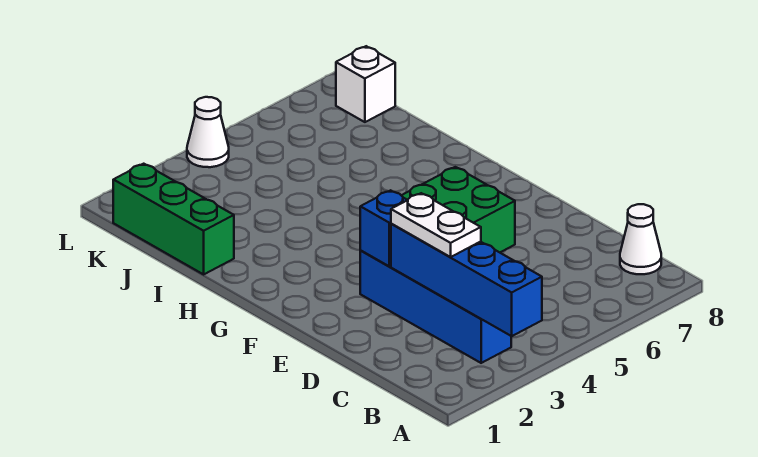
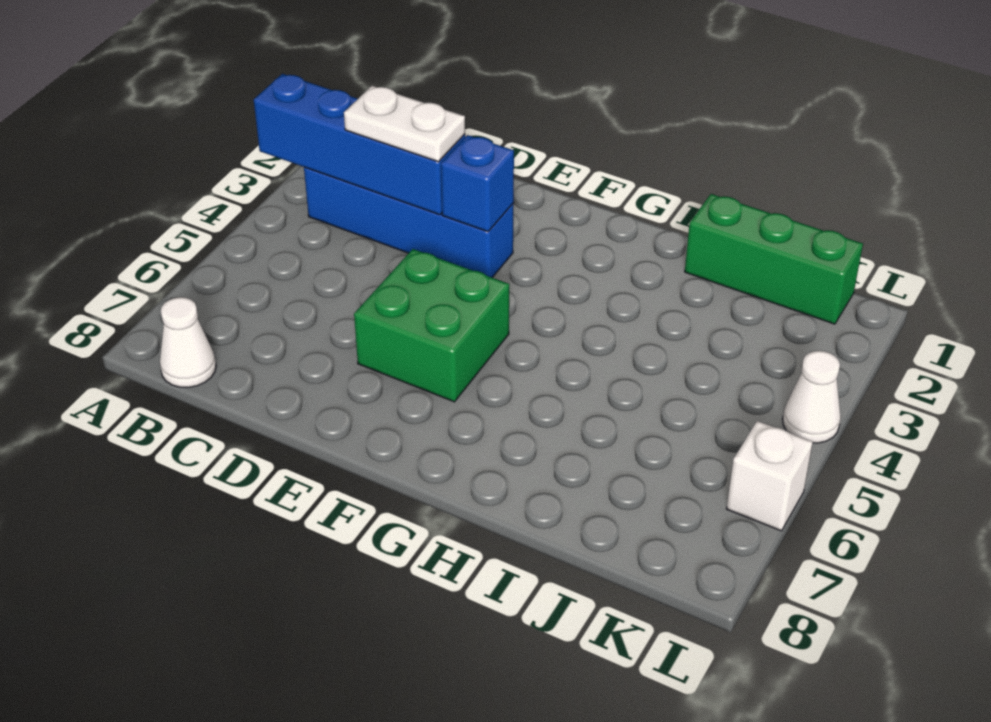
white brick K8 level 1 -> white brick L6 level 1

